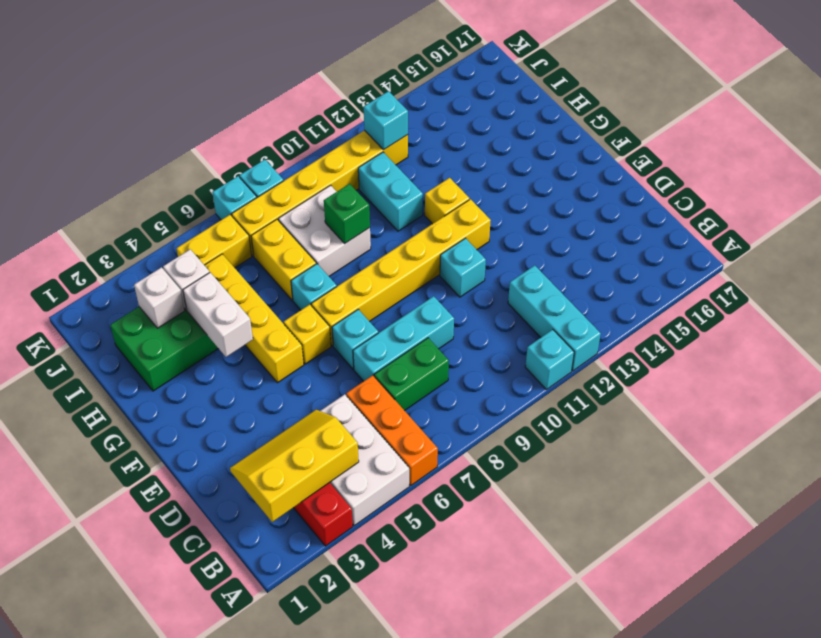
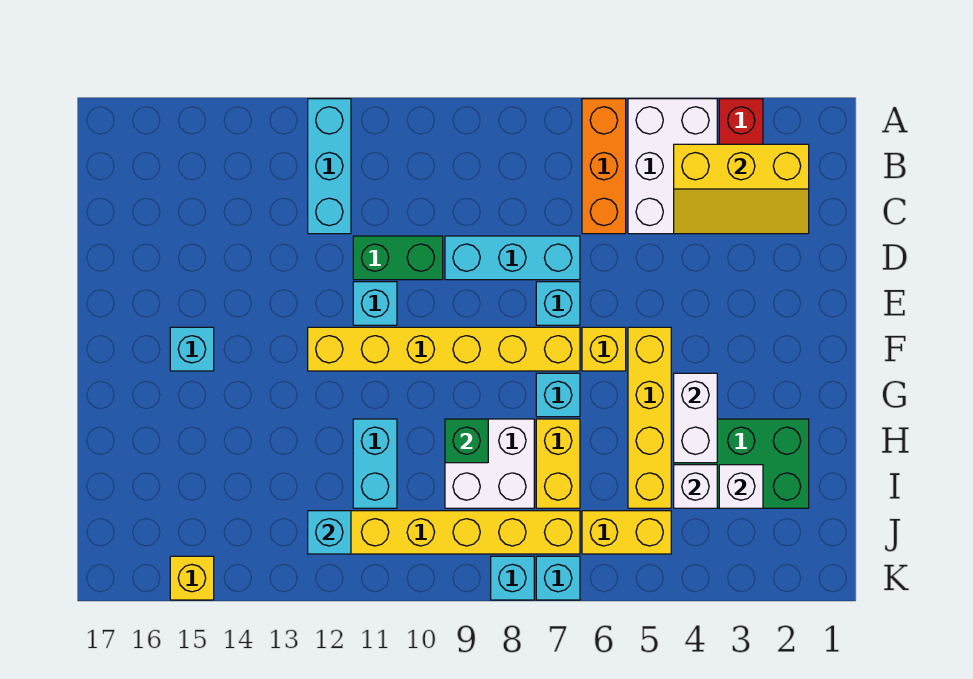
cyan brick A11 level 1 -> cyan brick F15 level 1
green brick C7:C8 level 1 -> green brick D10:D11 level 1
yellow brick G12 level 1 -> yellow brick K15 level 1

